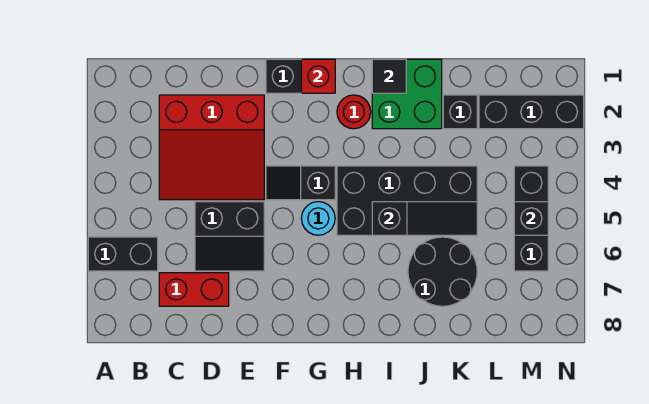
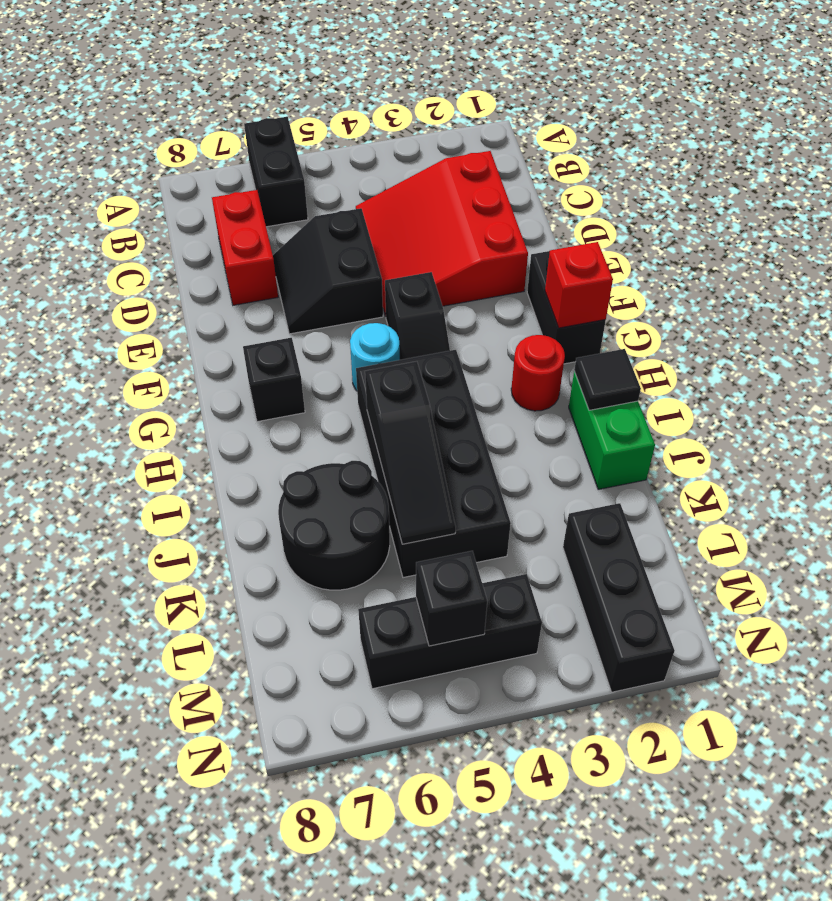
black slope F4:G4 level 1 top G -> black slope F4:G4 level 1 top F
green brick I1:J2 level 1 -> green brick I1:J1 level 1
black brick K2 level 1 -> black brick G7 level 1

